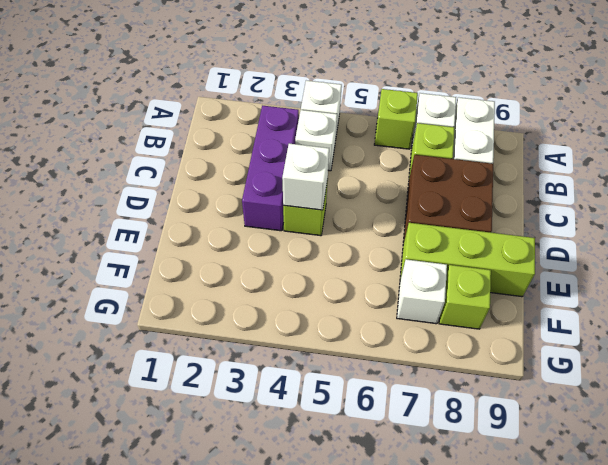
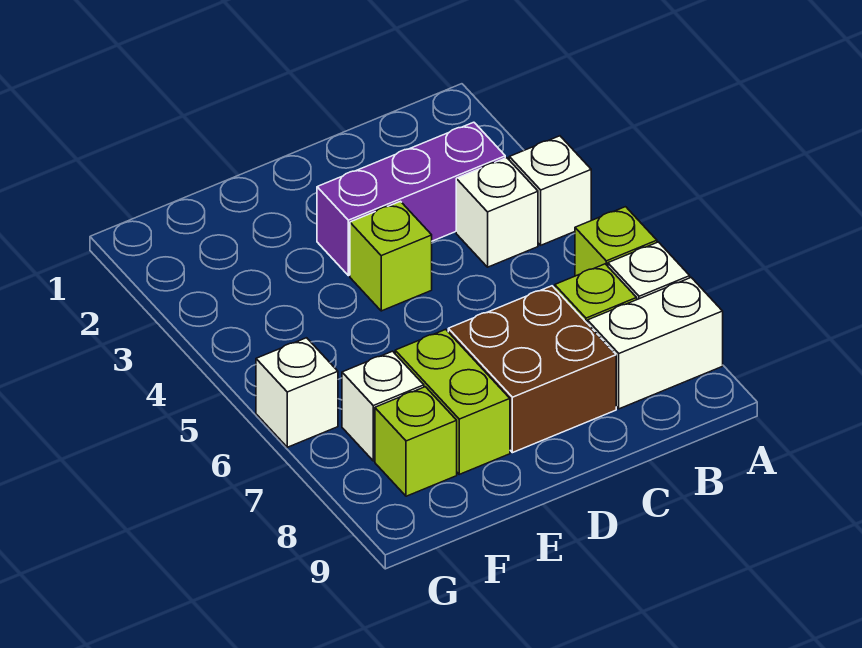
white brick D4 level 2 -> white brick G6 level 1
lime brick E7:E9 level 1 -> lime brick E7:E8 level 1

